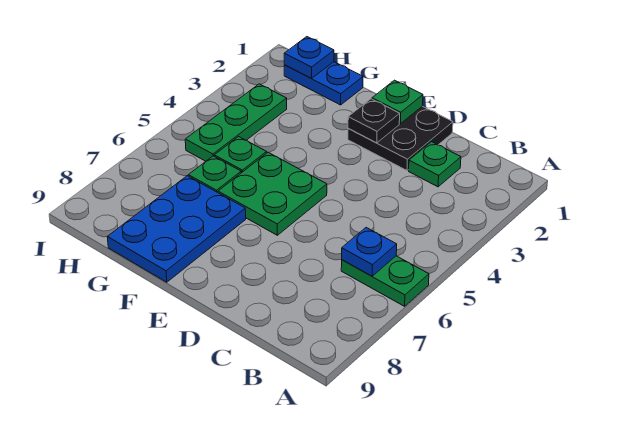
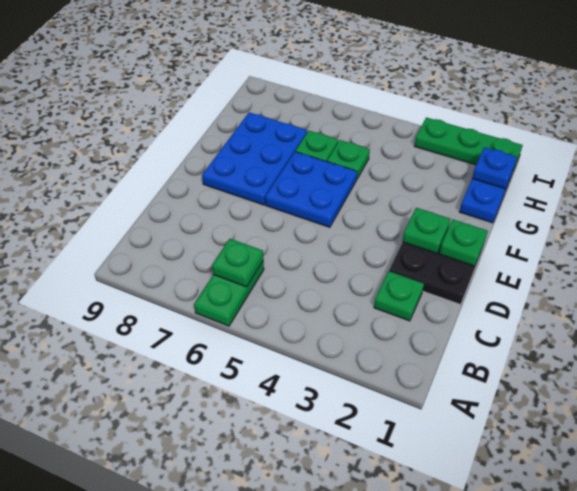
blue plate B6 level 2 -> green plate B6 level 2
black plate E2 level 2 -> green plate E2 level 2
green plate E5:F6 level 1 -> blue plate E5:F6 level 1
blue plate F7:G9 level 1 -> blue plate E7:G8 level 1
green plate H3:H5 level 1 -> green plate I1:I3 level 1

